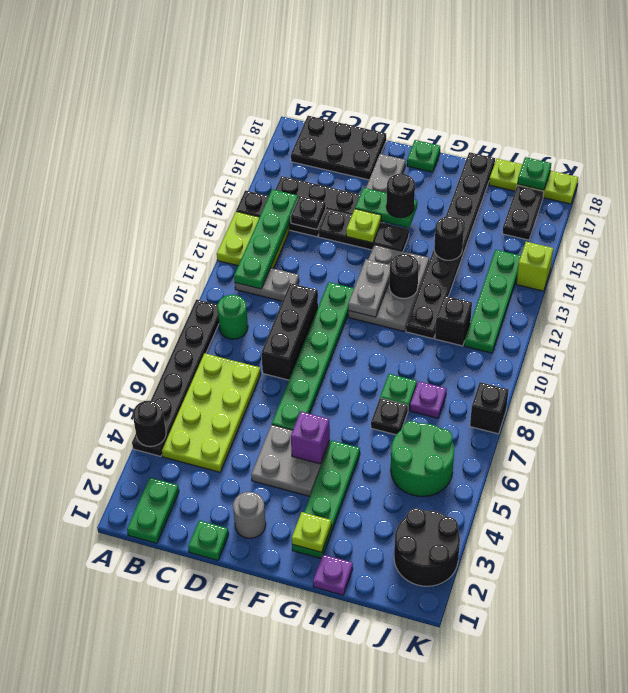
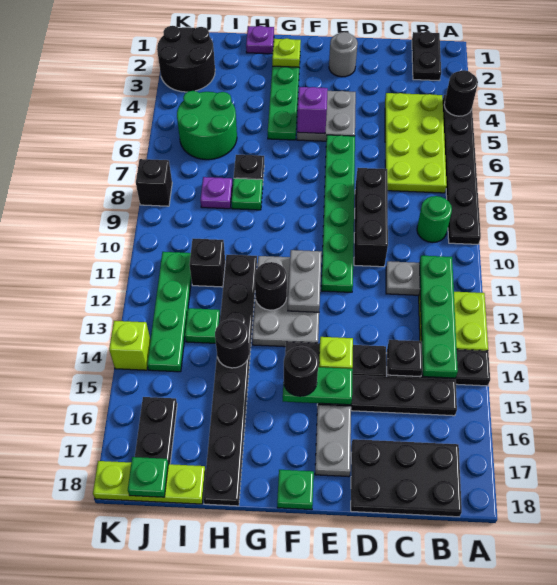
green plate B1:B2 level 1 -> black plate B1:B2 level 1
green plate D1 level 1 -> green plate I13 level 1

